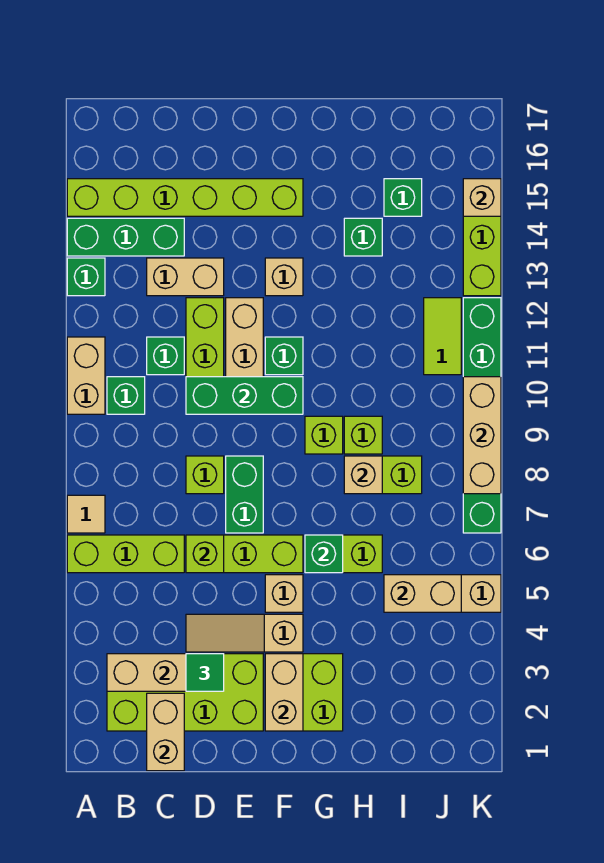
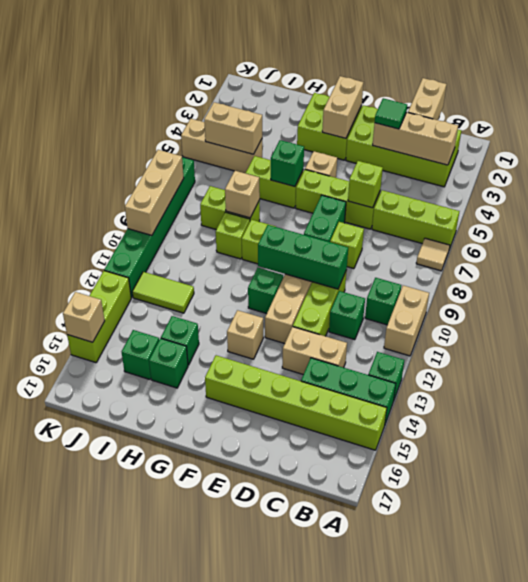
tan slope D4:F4 level 1 top F -> none
none -> green brick H15 level 1
lime tile J11:J12 level 1 -> lime tile I12:J12 level 1

